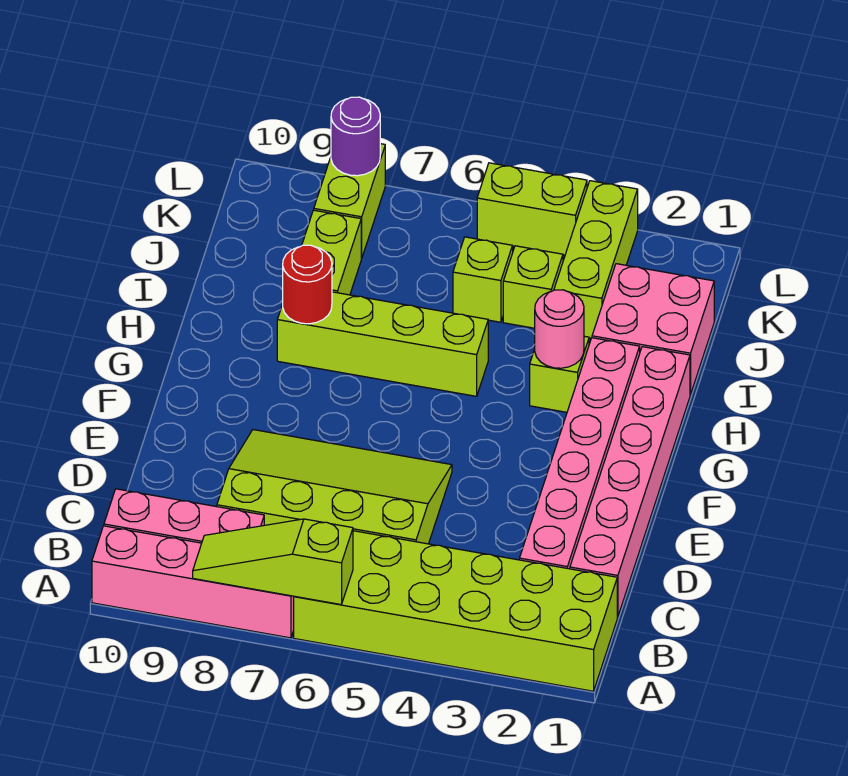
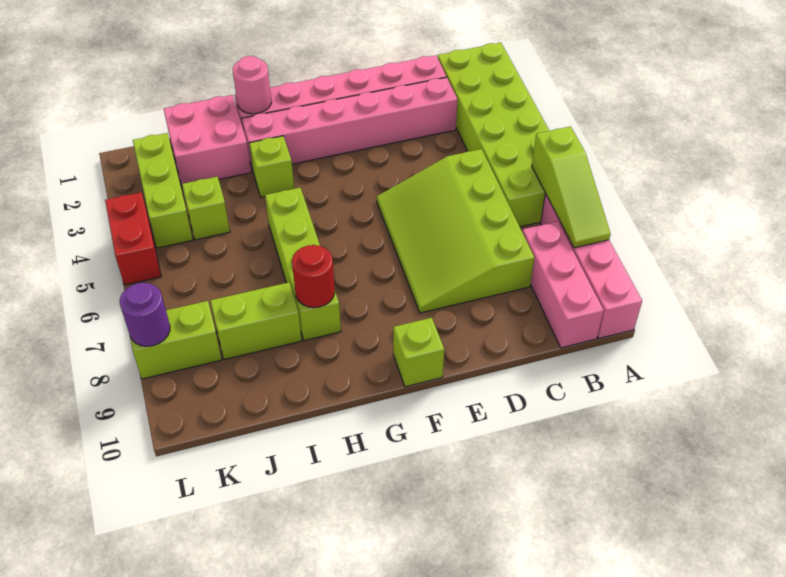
pink round brick H3 level 2 -> pink round brick H1 level 2
lime brick J3:L3 level 1 -> lime brick K2:K4 level 1
lime brick J5 level 1 -> lime brick F10 level 1
lime brick L4:L5 level 1 -> red brick L4:L5 level 1

